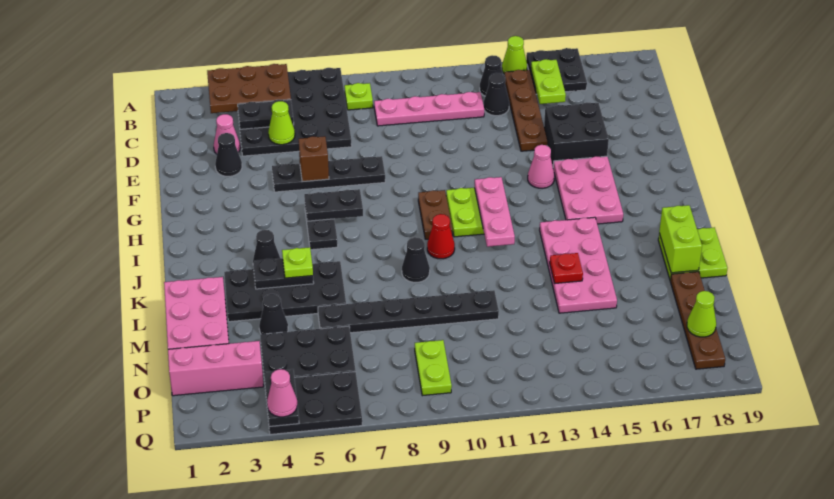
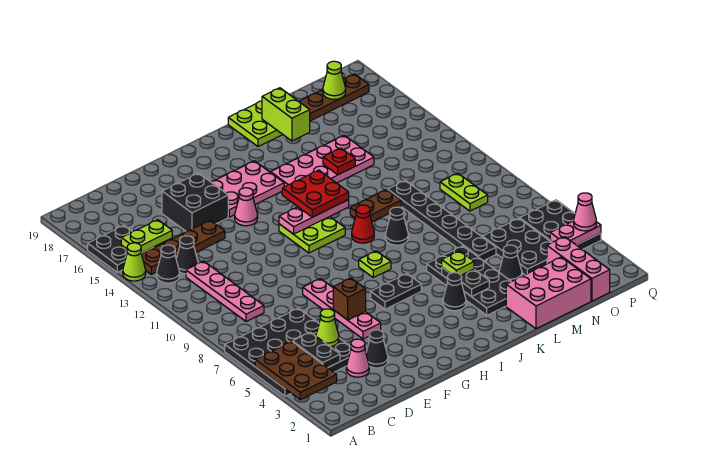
lime plate B8 level 1 -> lime plate I8 level 1
black plate F5:F8 level 1 -> pink plate F5:F8 level 1
black plate H6:H7 level 2 -> none
brown plate H10:I10 level 1 -> brown plate K11:L11 level 1
none -> red plate I12:J13 level 3
lime brick K18:L18 level 2 -> lime brick L17:L18 level 2
lime plate O9:P9 level 1 -> lime plate O9:O10 level 1
black plate P4:Q4 level 2 -> pink plate P4:Q4 level 2

